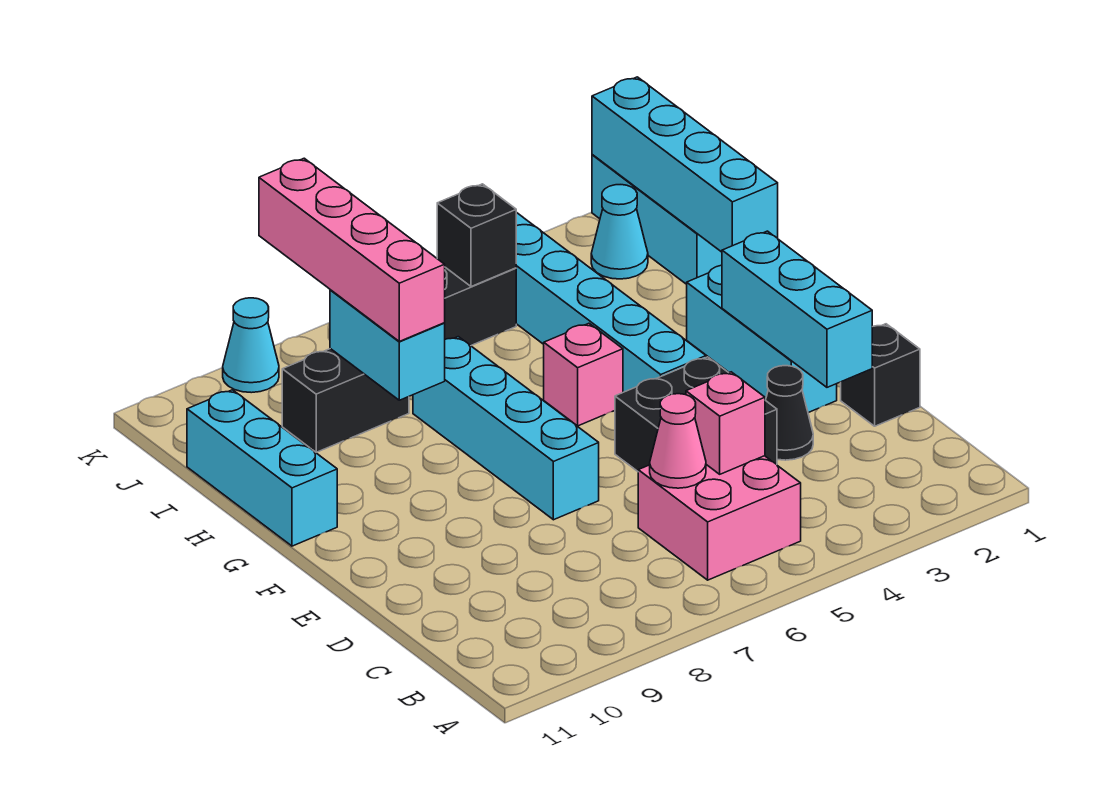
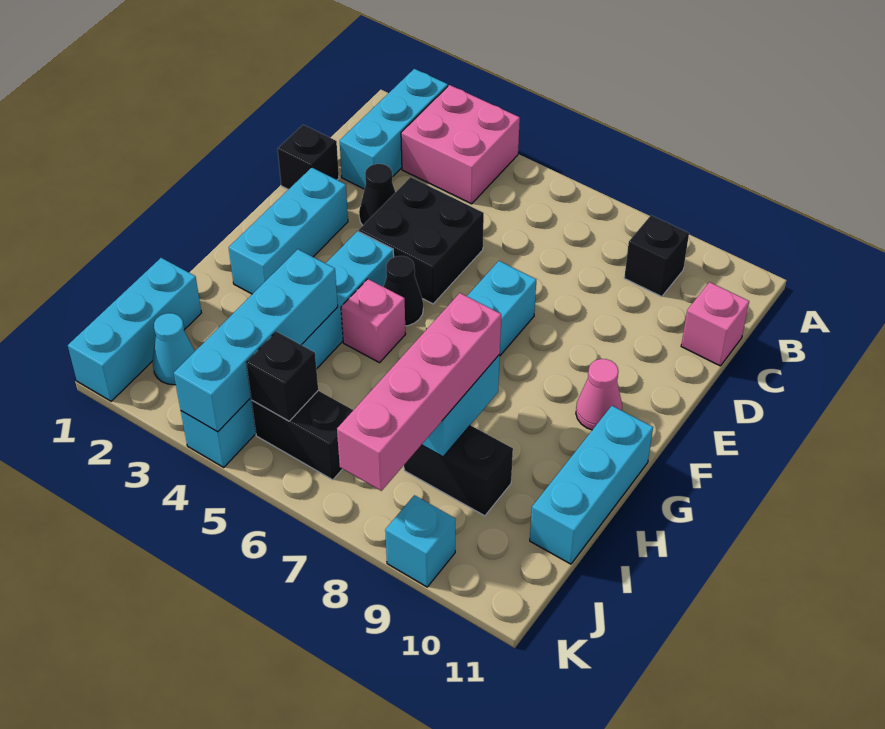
pink brick B5:C6 level 1 -> pink brick A3:B4 level 1
none -> black brick B9 level 1
pink brick C5 level 2 -> pink brick C11 level 1
pink cone C6 level 2 -> pink cone F10 level 1
cyan brick D2:F2 level 2 -> cyan brick A2:C2 level 1
none -> black cone F5 level 1
cyan brick H1:K1 level 2 -> cyan brick H4:K4 level 2
cyan cone K9 level 1 -> cyan brick K9 level 1

